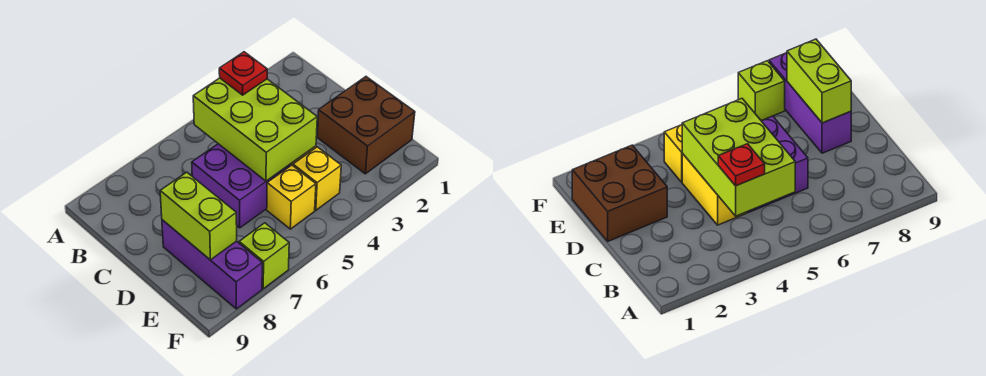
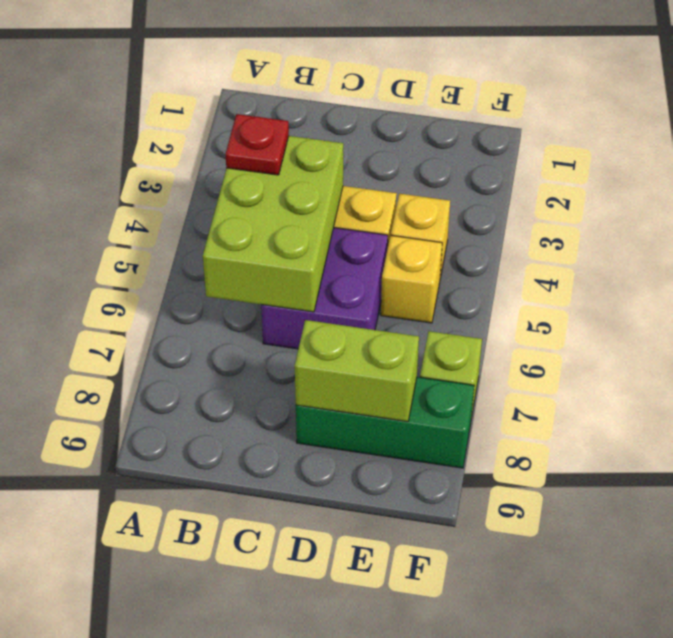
lime brick B4:D5 level 2 -> lime brick B4:C6 level 2
brown brick D1:E2 level 1 -> none
purple brick D8:F8 level 1 -> green brick D8:F8 level 1

